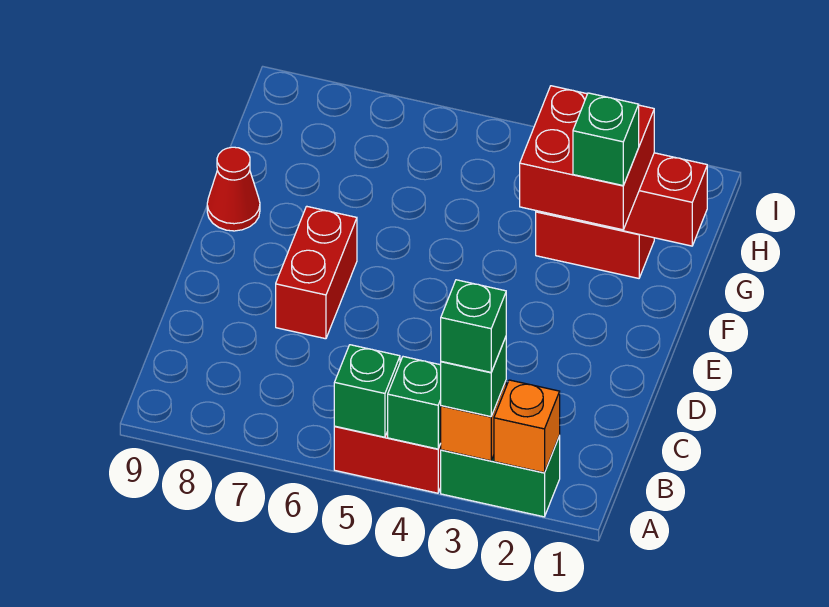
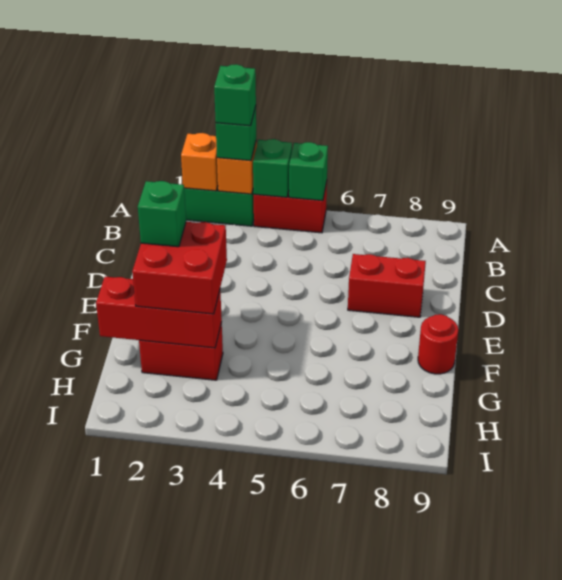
red brick D7:E7 level 1 -> red brick D7:D8 level 1
red cone F9 level 1 -> red round brick F9 level 1

